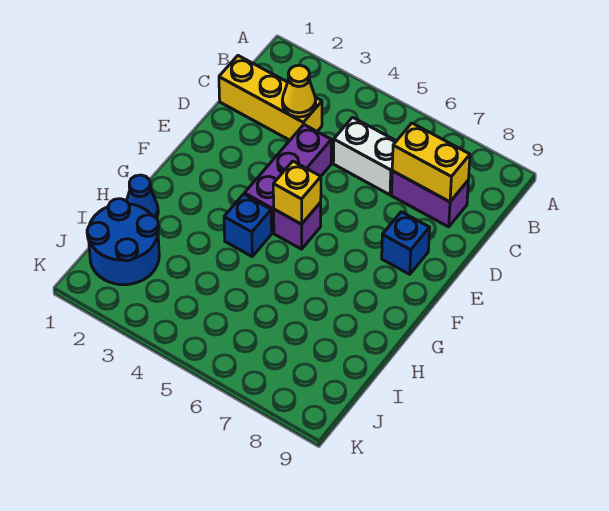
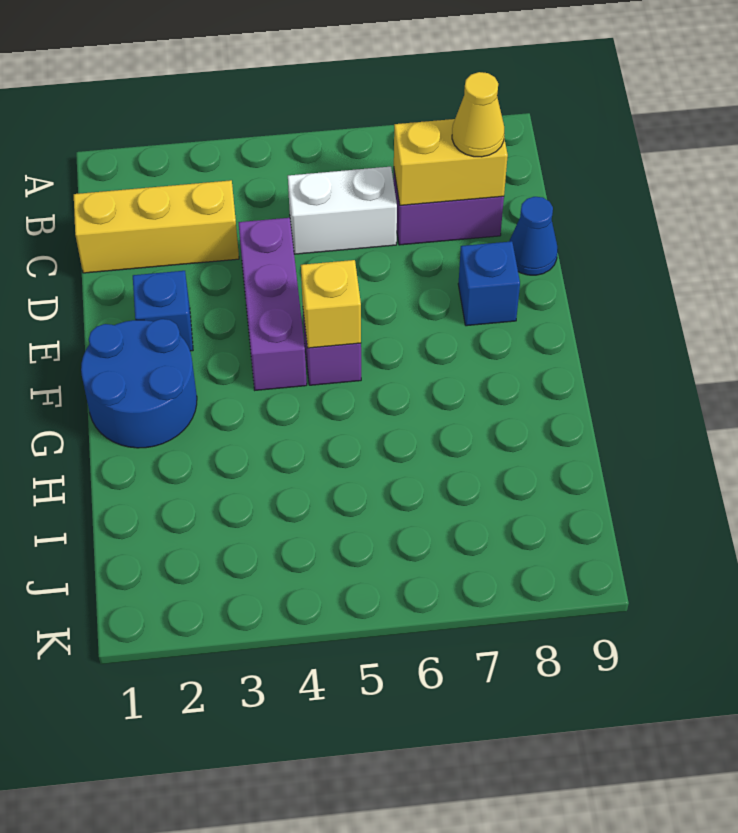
yellow cone C3 level 2 -> yellow cone C8 level 3
blue brick G4 level 1 -> blue brick E2 level 1
blue cone H1 level 1 -> blue cone D9 level 1
blue round brick I1:J2 level 1 -> blue round brick F1:G2 level 1

